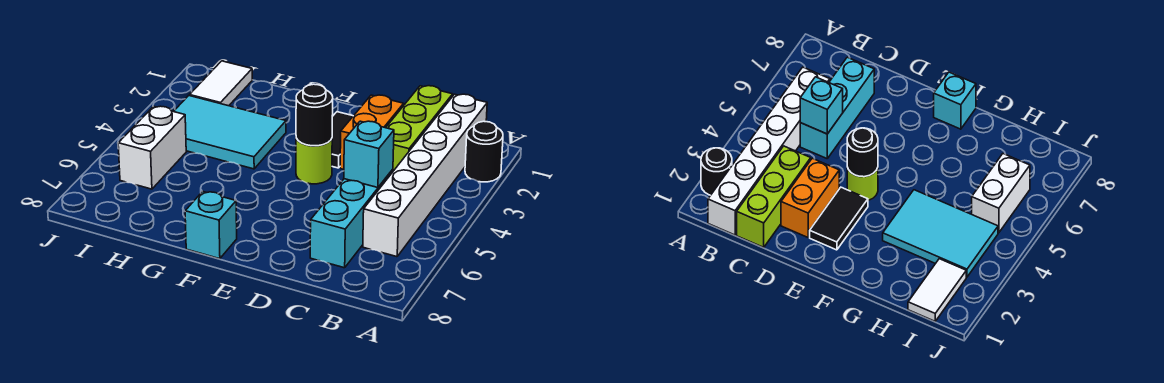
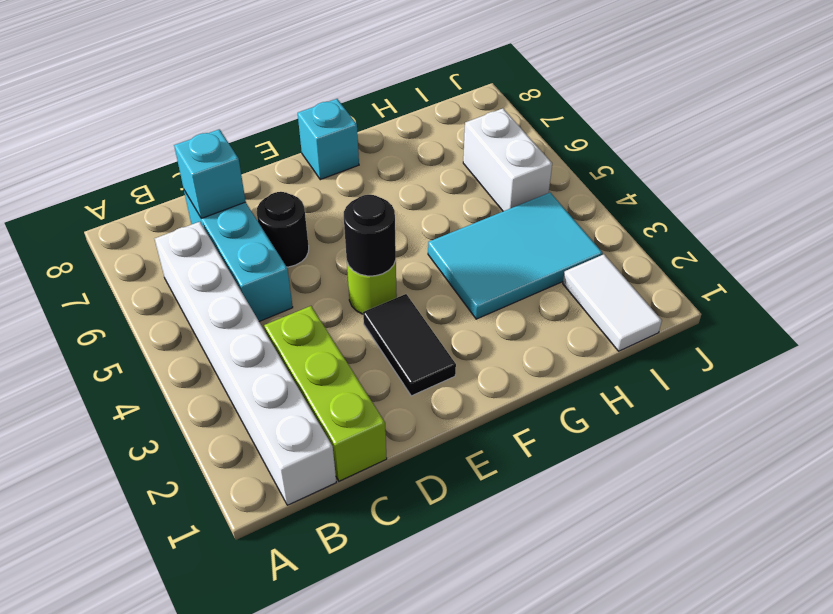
black round brick A2 level 1 -> black round brick D6 level 1
cyan brick C5 level 2 -> cyan brick C7 level 2
orange brick D2:D3 level 1 -> none

